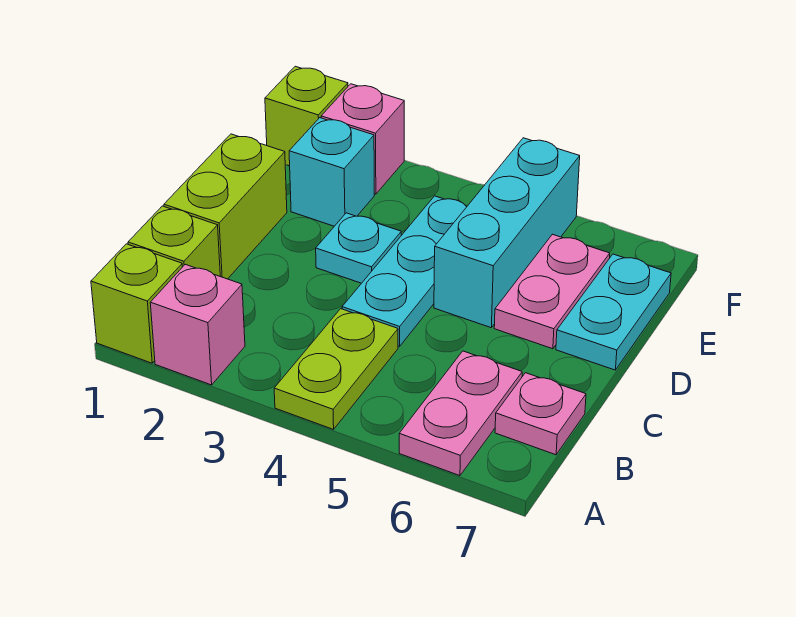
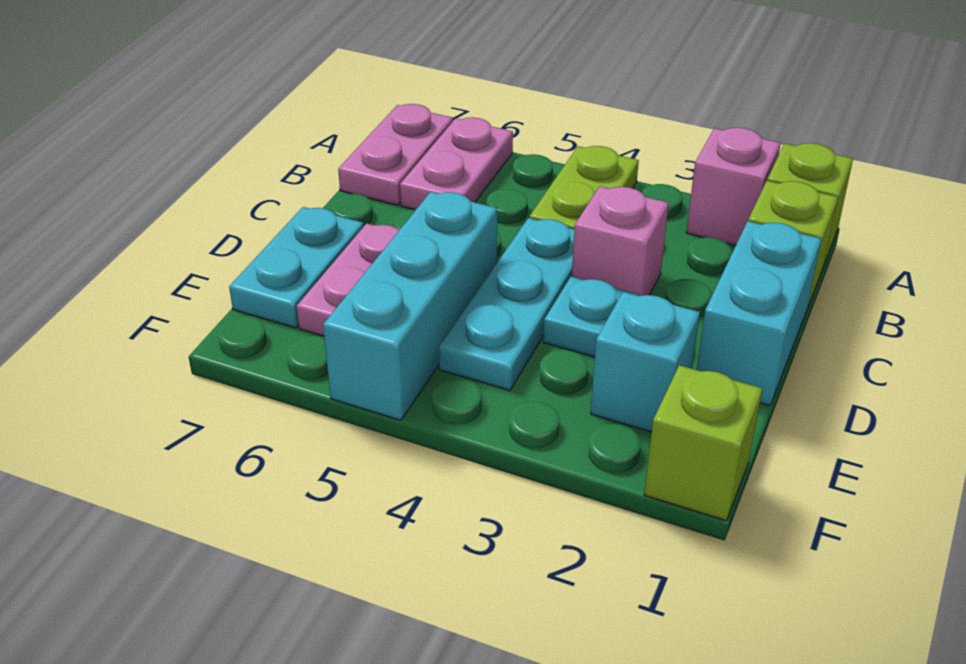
pink plate B7 level 1 -> pink plate A7:B7 level 1
lime brick C1:D1 level 1 -> cyan brick C1:D1 level 1
pink brick F2 level 1 -> pink brick C3 level 1

